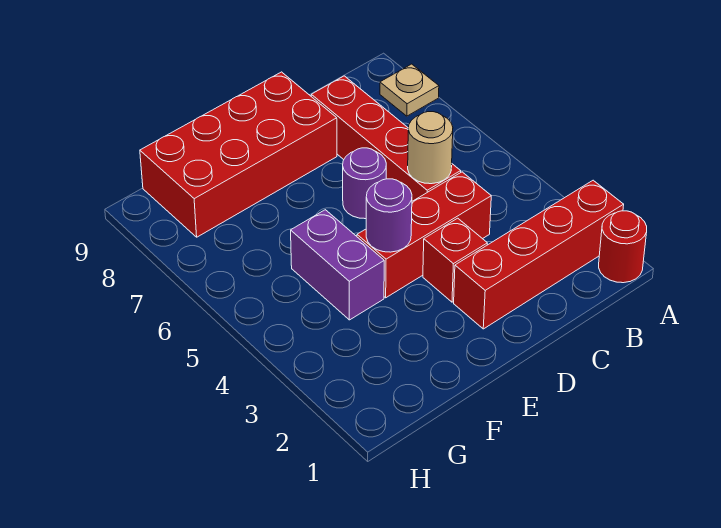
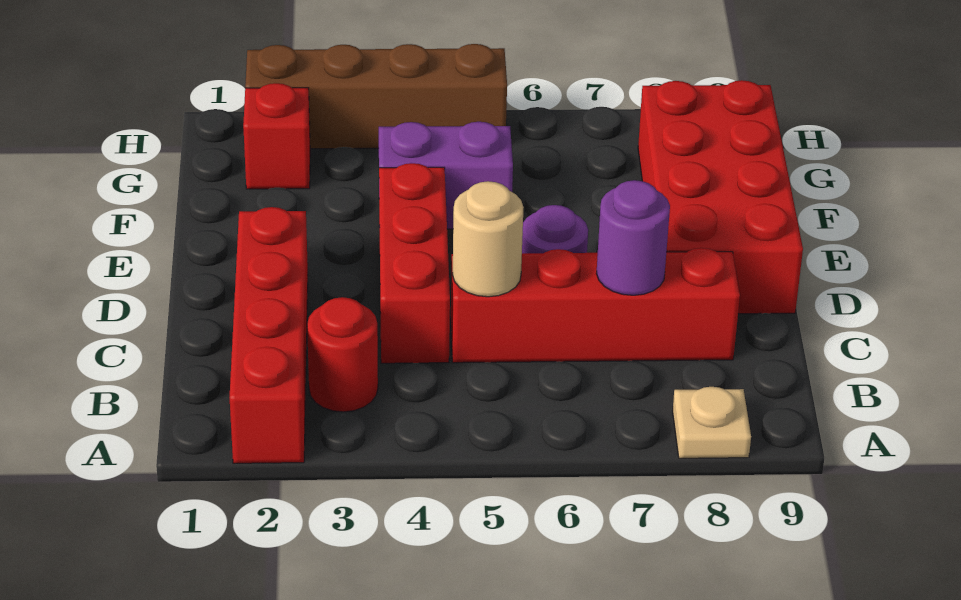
red round brick A1 level 1 -> red round brick B3 level 1
red brick D3 level 1 -> red brick G2 level 1
purple round brick E4 level 2 -> purple round brick C7 level 2
none -> brown brick H2:H5 level 1

